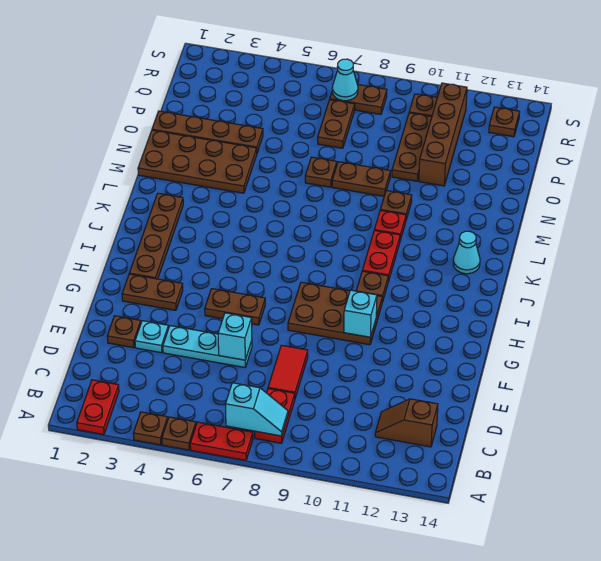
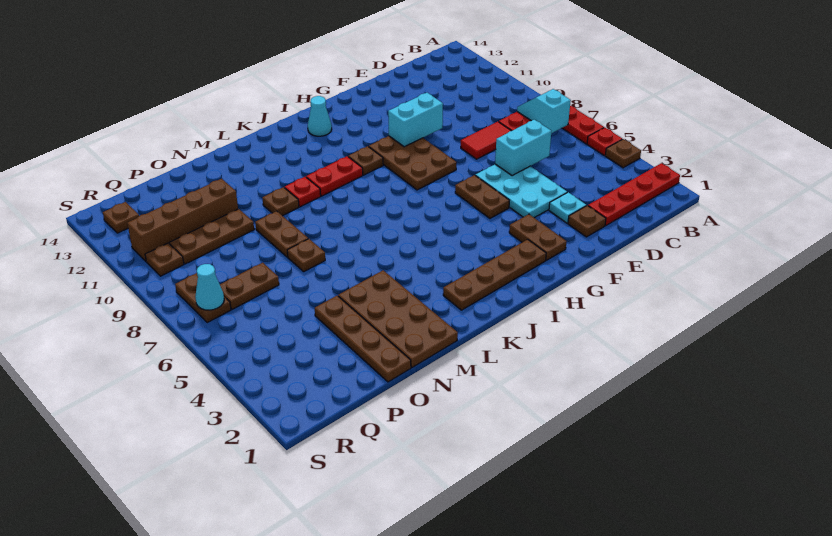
red plate A2:B2 level 1 -> red plate A2:D2 level 1
brown plate A5 level 1 -> red plate A5 level 1
brown slope C12:C13 level 1 top 13 -> none
cyan plate E4:E6 level 1 -> cyan plate E4:F6 level 1
cyan brick E6 level 2 -> cyan brick D6:E6 level 2
cyan brick G10 level 2 -> cyan brick F10:G10 level 2
cyan cone K13 level 1 -> cyan cone I13 level 1

